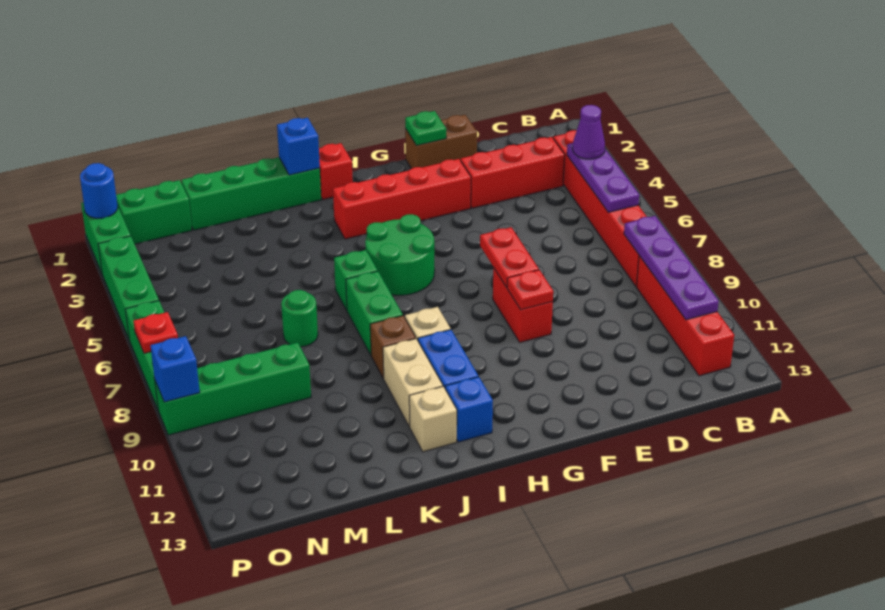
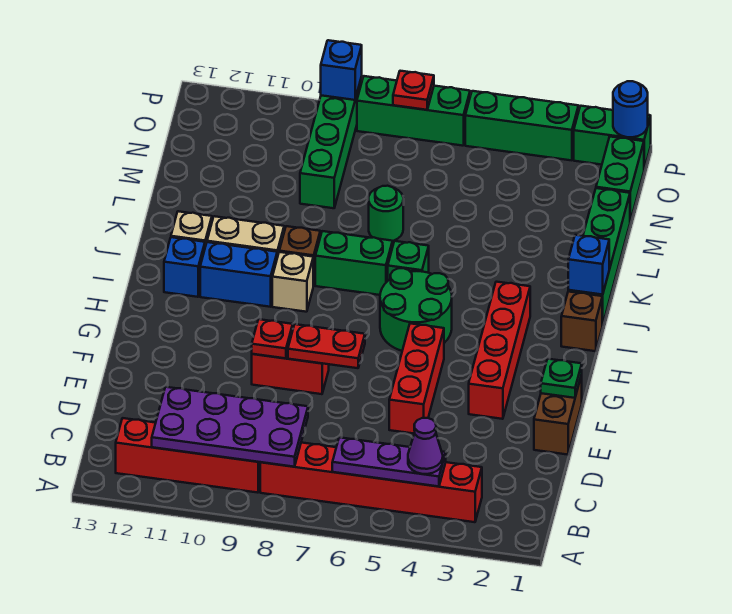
purple plate B8:B11 level 2 -> purple plate B8:C11 level 2
red brick C3:E3 level 1 -> red brick E5:G5 level 1
red brick I1 level 1 -> brown brick I1 level 1

